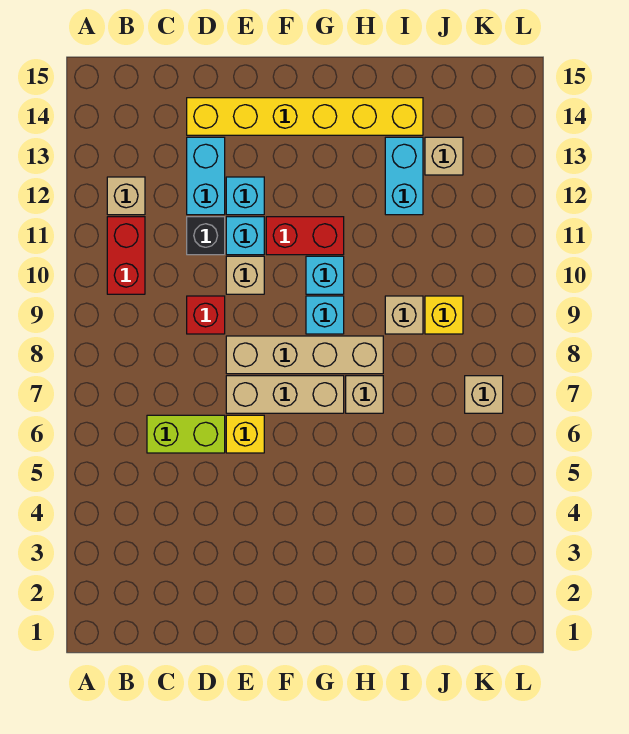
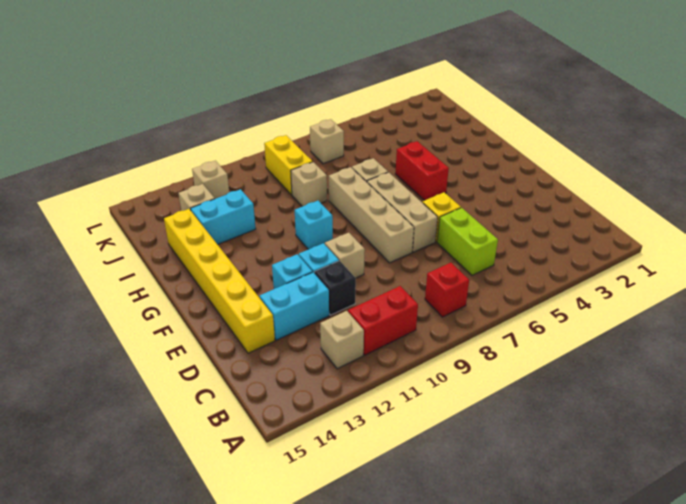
red brick D9 level 1 -> red brick B8 level 1
red brick F11:G11 level 1 -> red brick G5:H5 level 1
cyan brick G9 level 1 -> none
yellow brick J9 level 1 -> yellow brick J9:K9 level 1
none -> tan brick K12 level 1

